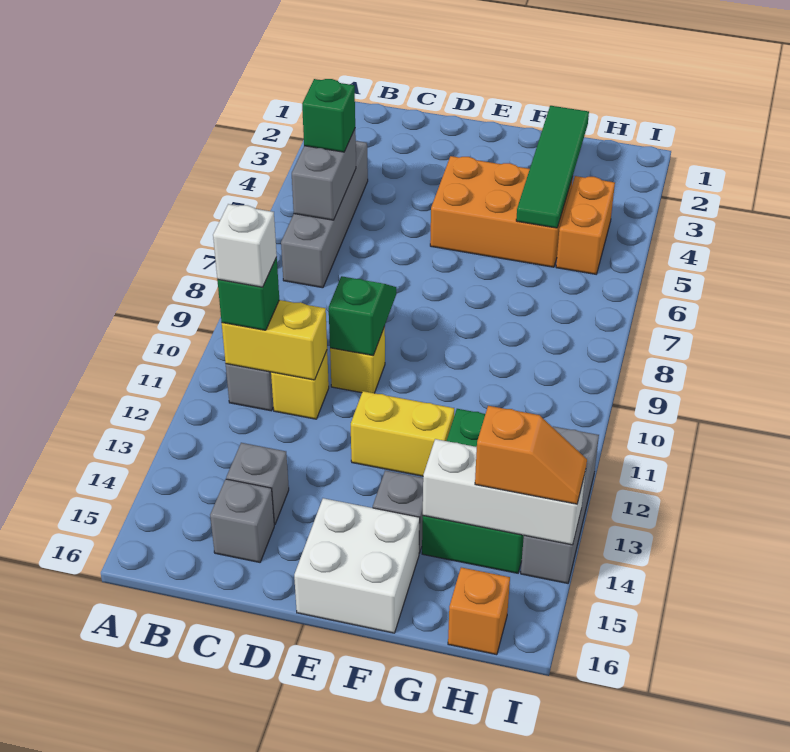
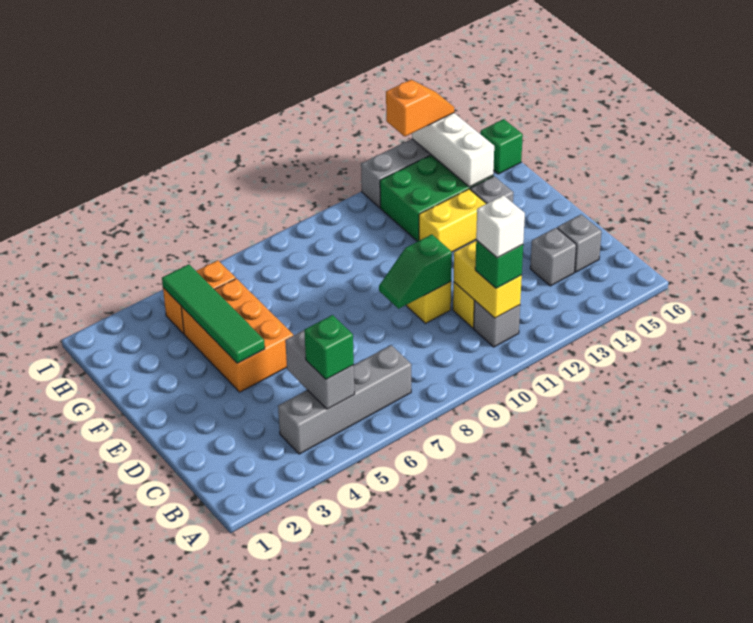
grey brick B5:B6 level 2 -> grey brick B5:C5 level 2
yellow brick E12:F12 level 1 -> yellow brick F12:F13 level 1
white brick E15:F16 level 1 -> none
green tile G2:G5 level 2 -> green tile E4:H4 level 2
orange slope H14:I14 level 3 top H -> orange slope I13:I14 level 3 top 13
orange brick H16 level 1 -> green brick H16 level 1

